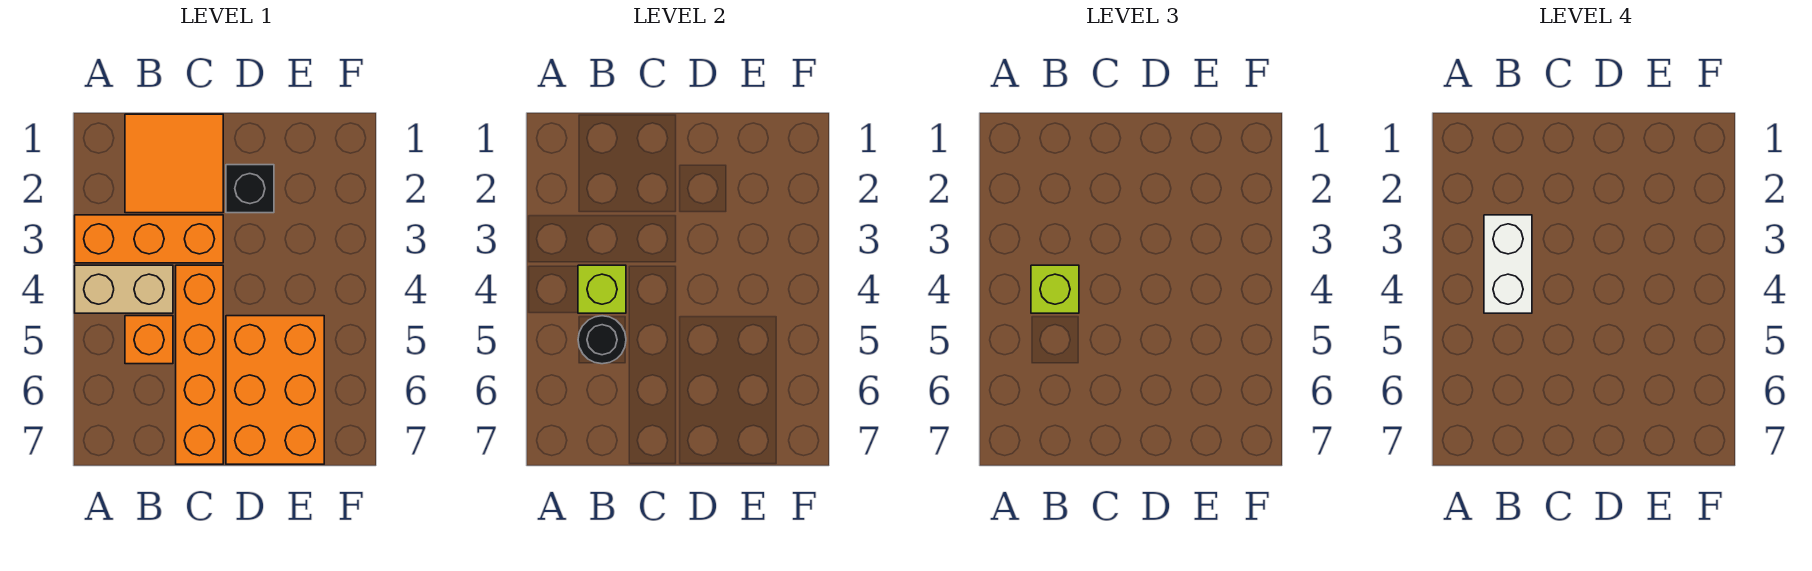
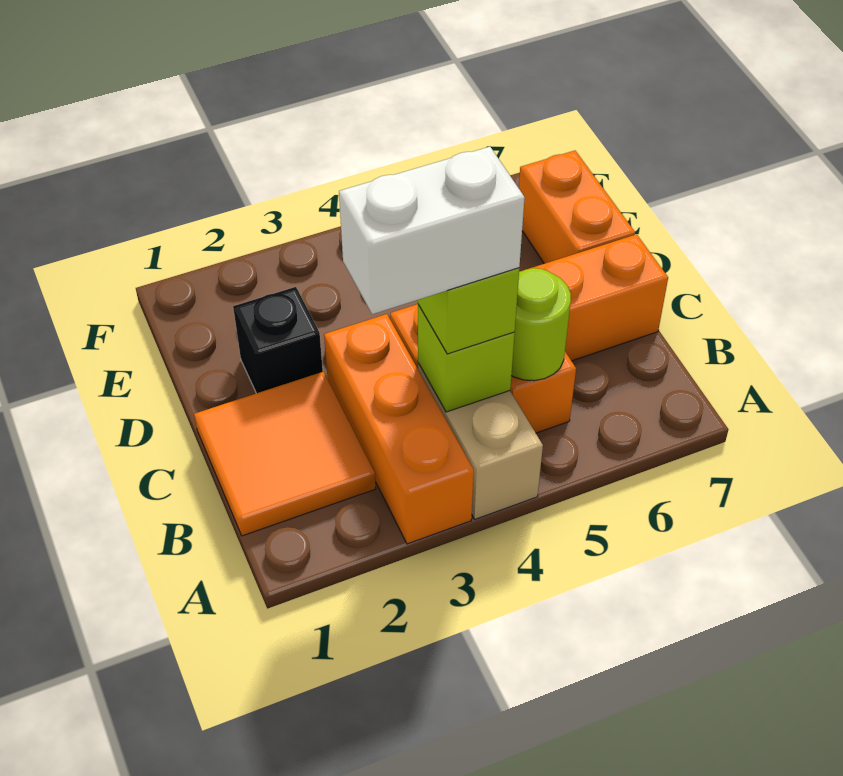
black round brick B5 level 2 -> lime round brick B5 level 2
orange brick D5:E7 level 1 -> orange brick D7:E7 level 1

